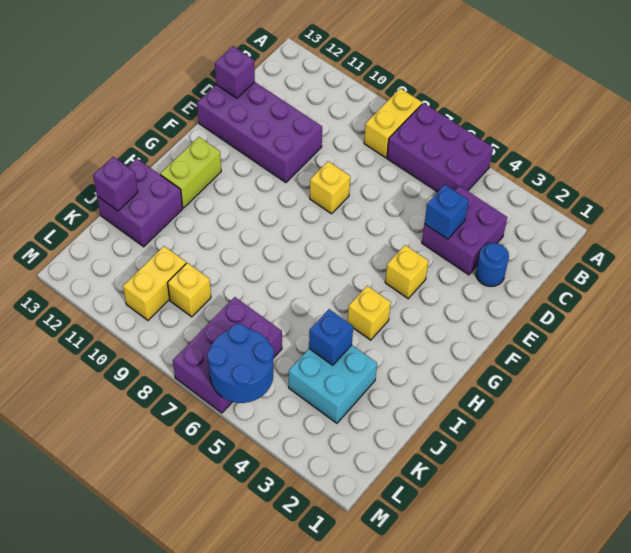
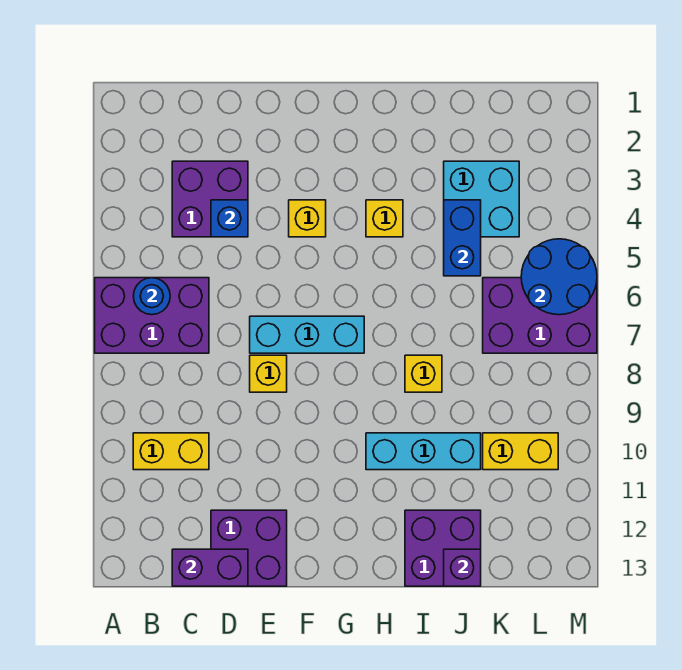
purple brick A5:B7 level 1 -> purple brick A6:C7 level 1
yellow brick A8:B8 level 1 -> yellow brick B10:C10 level 1
blue round brick D2 level 1 -> blue round brick B6 level 2
purple brick D10:E13 level 1 -> purple brick D12:E13 level 1
purple brick D13 level 2 -> purple brick C13:D13 level 2
none -> cyan brick E7:G7 level 1
lime brick G12:H12 level 1 -> none
none -> cyan brick H10:J10 level 1
blue brick J4 level 2 -> blue brick J4:J5 level 2
yellow brick K9 level 1 -> yellow brick I8 level 1

